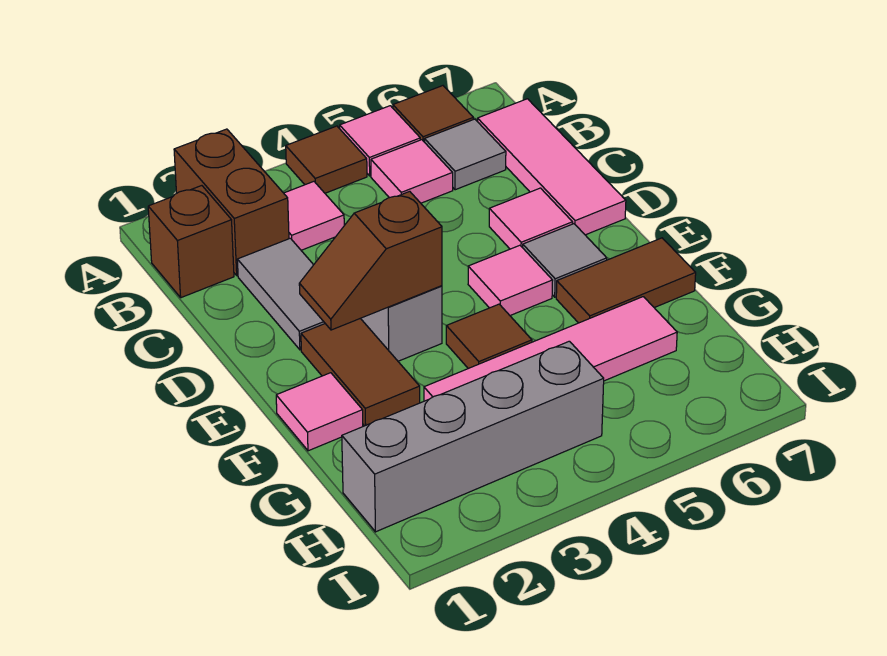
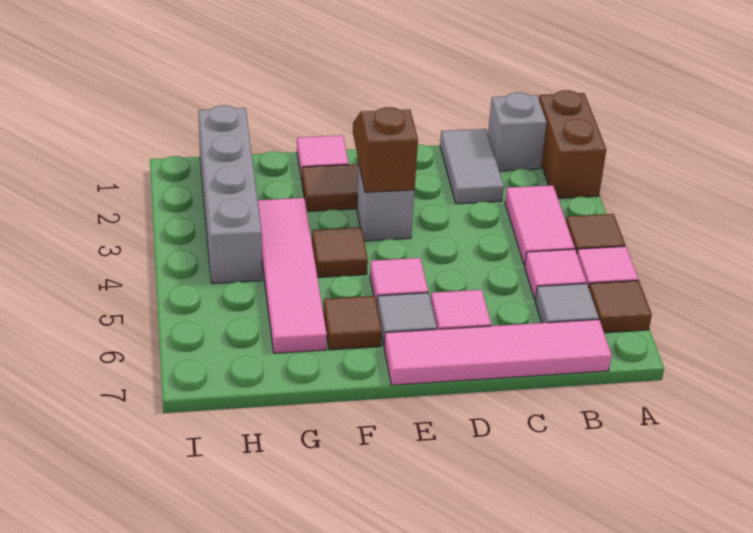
brown brick A2:B2 level 1 -> brown brick A1:A2 level 1
brown brick B1 level 1 -> grey brick B1 level 1
pink tile B3 level 1 -> pink tile B3:B4 level 1
pink tile B7:D7 level 1 -> pink tile B7:E7 level 1
grey tile C2:D2 level 1 -> grey tile C1:C2 level 1
brown tile F6:F7 level 1 -> brown tile F6 level 1

